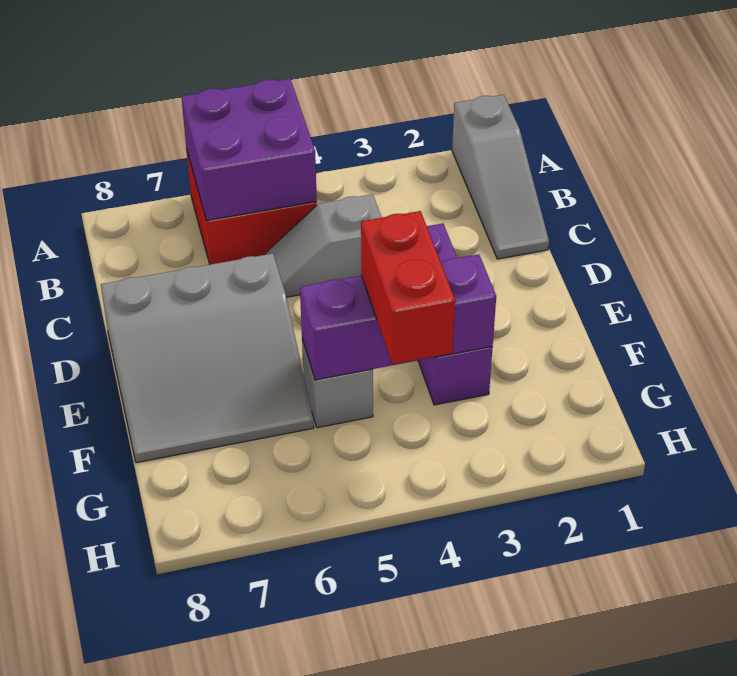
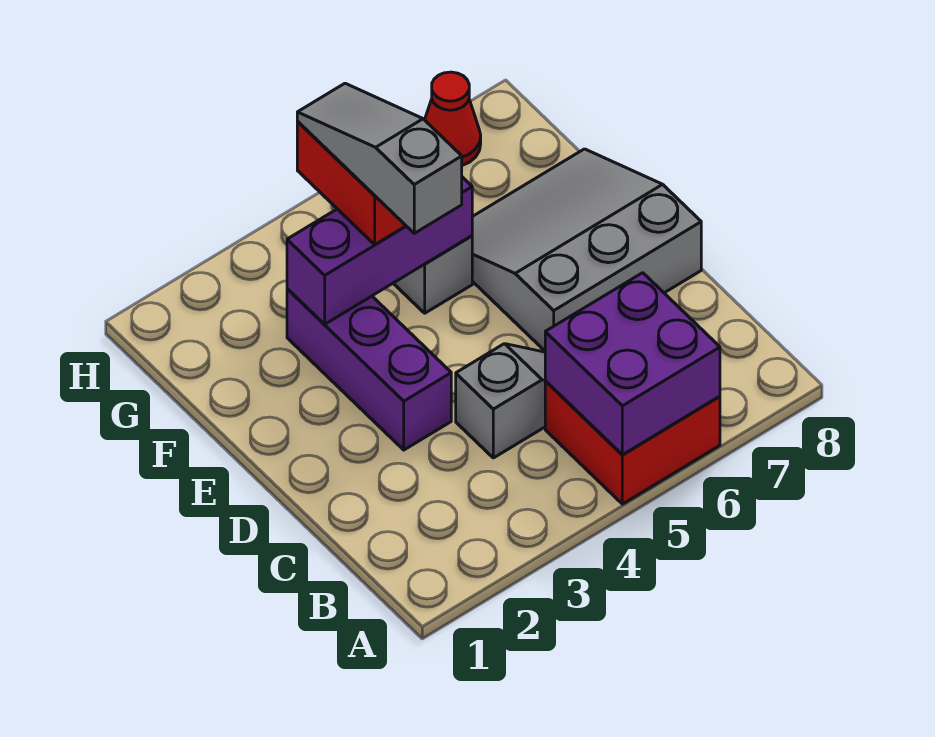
grey slope A1:C1 level 1 top A -> grey slope E4:G4 level 4 top E
none -> red cone H7 level 1

